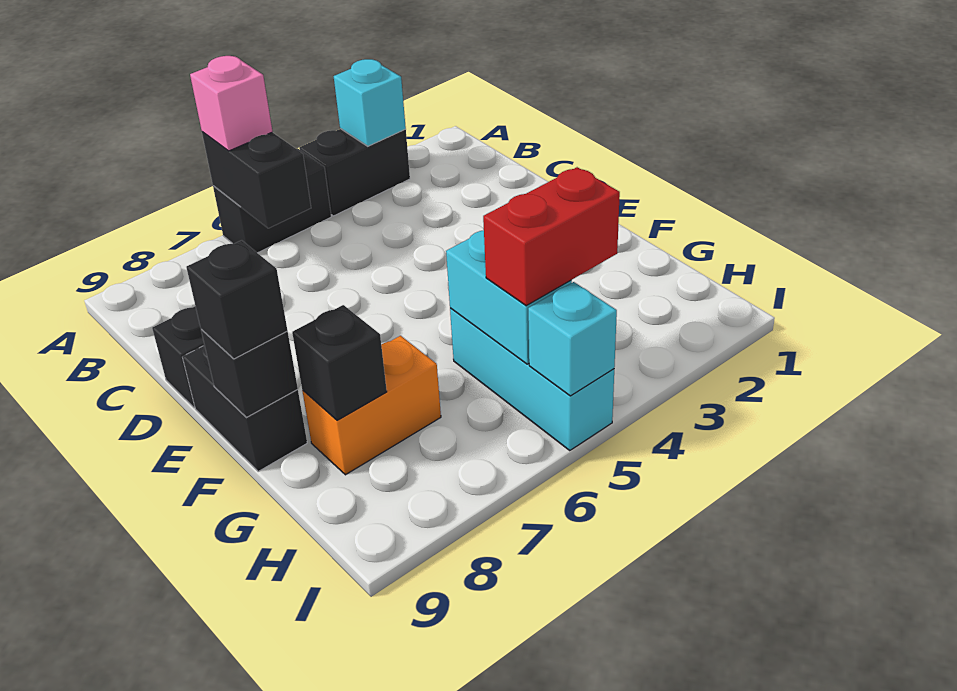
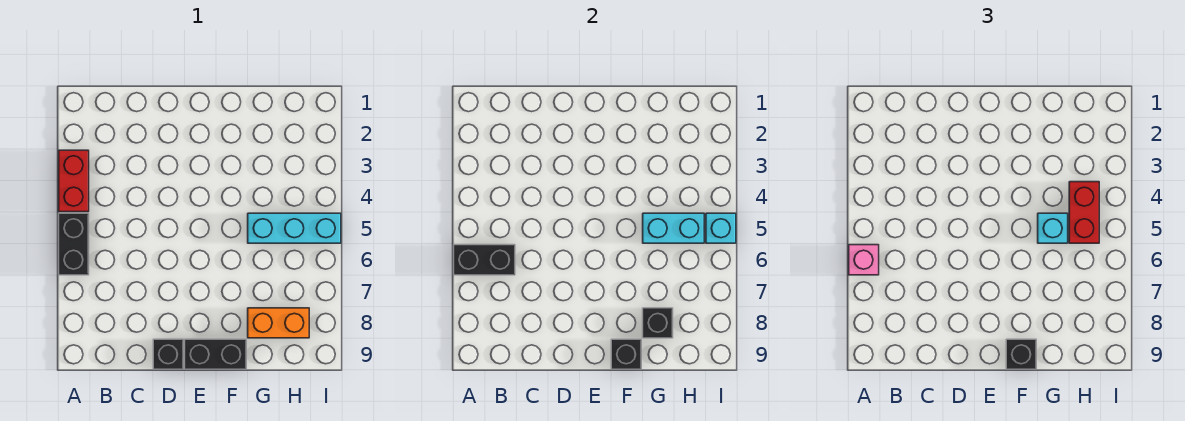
black brick A3:A4 level 1 -> red brick A3:A4 level 1
cyan brick A3 level 2 -> cyan brick G5 level 3
orange brick G7:G8 level 1 -> orange brick G8:H8 level 1

